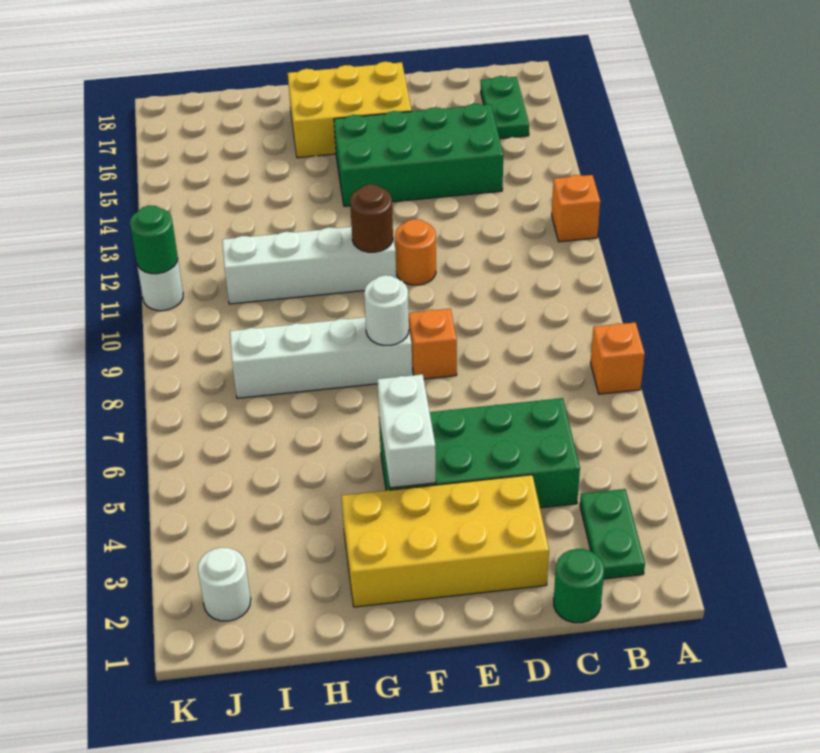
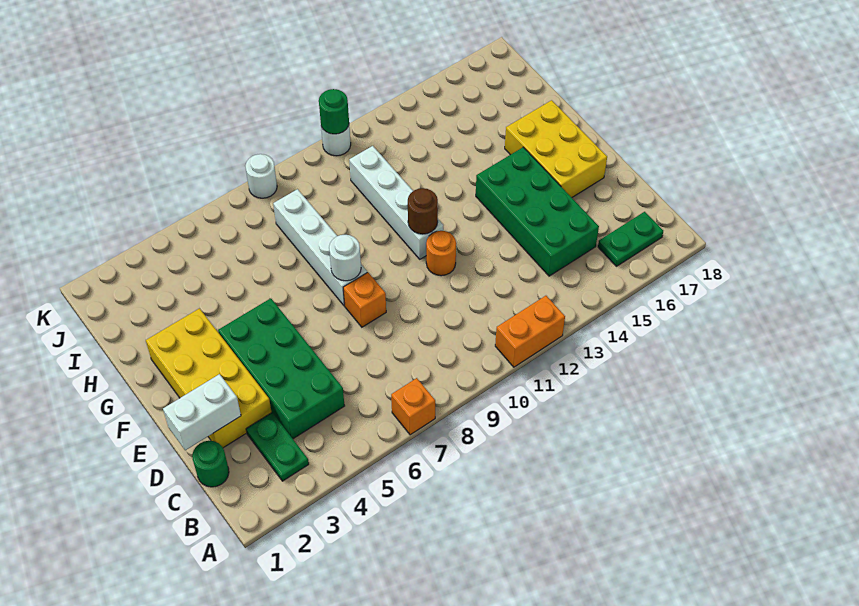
orange brick A12 level 1 -> orange brick A11:A12 level 1
green plate B2:B3 level 1 -> green plate B3:C3 level 1
white brick F4:F5 level 2 -> white brick D1:D2 level 2
white round brick J2 level 1 -> white round brick K8 level 1

